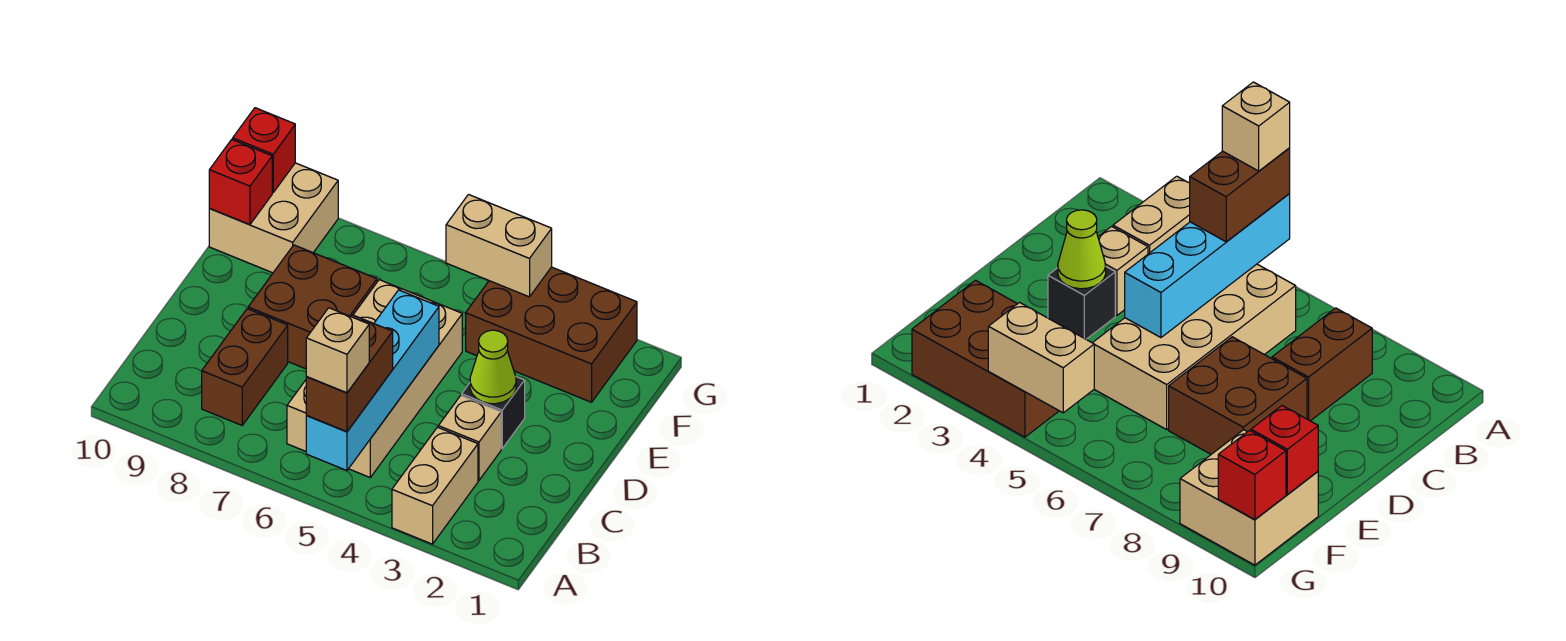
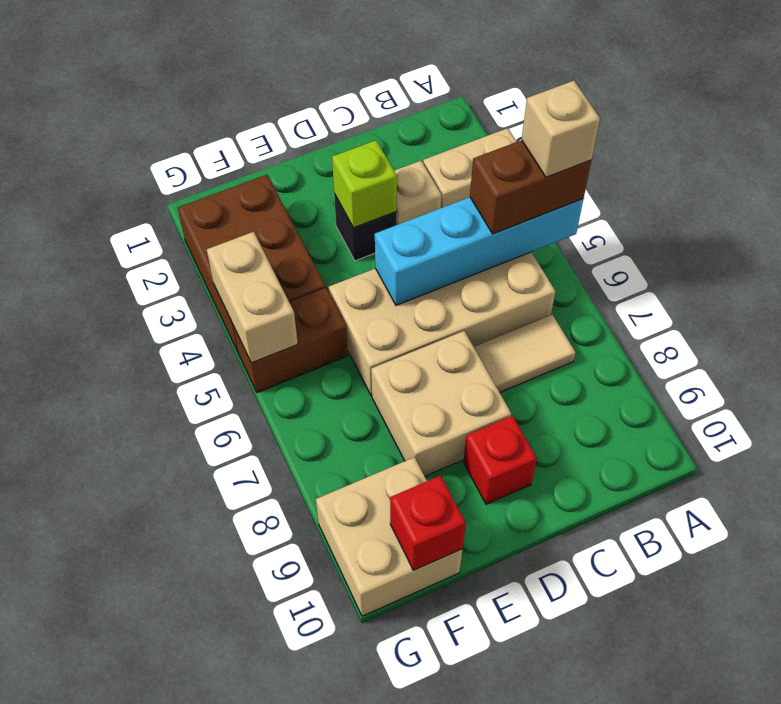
none -> tan tile B7:C7 level 1
brown brick B8:C8 level 1 -> brown brick F5:G5 level 1
lime cone D3 level 2 -> lime brick D3 level 2
brown brick D7:E8 level 1 -> tan brick D7:E8 level 1
red brick G10 level 2 -> red brick D9 level 1

